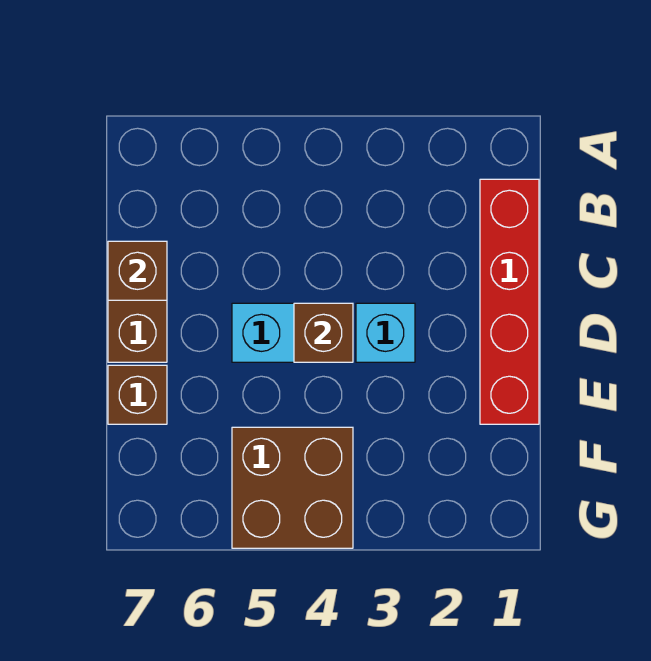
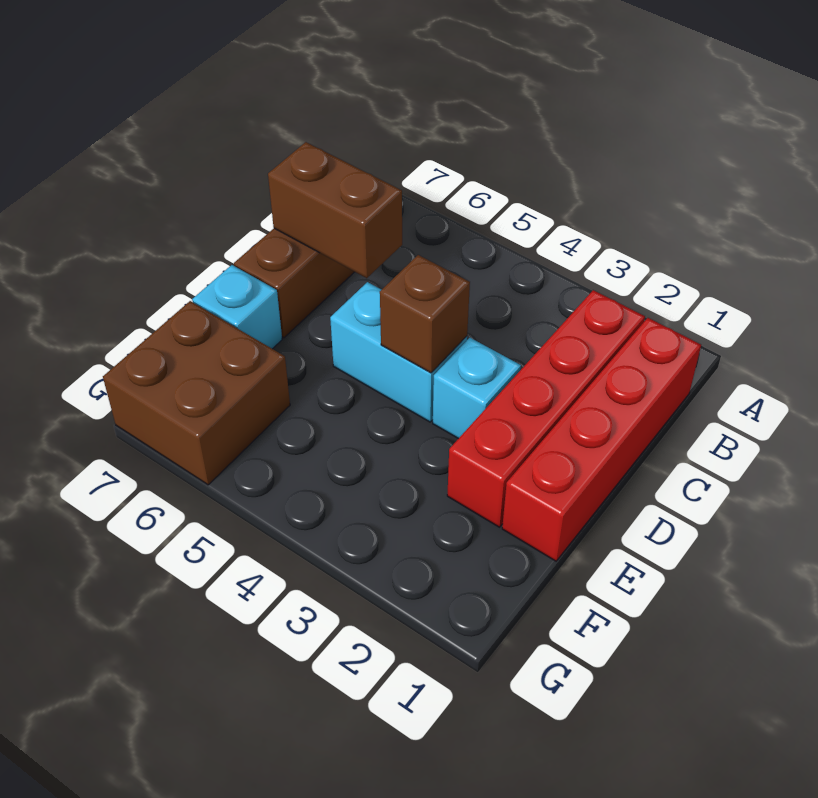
none -> red brick B2:E2 level 1
brown brick C7 level 2 -> brown brick C6:C7 level 2
brown brick E7 level 1 -> cyan brick E7 level 1
brown brick F4:G5 level 1 -> brown brick F6:G7 level 1

